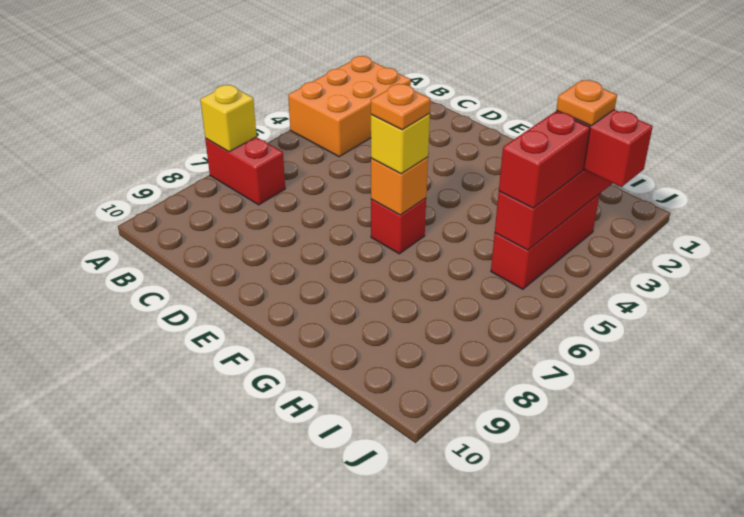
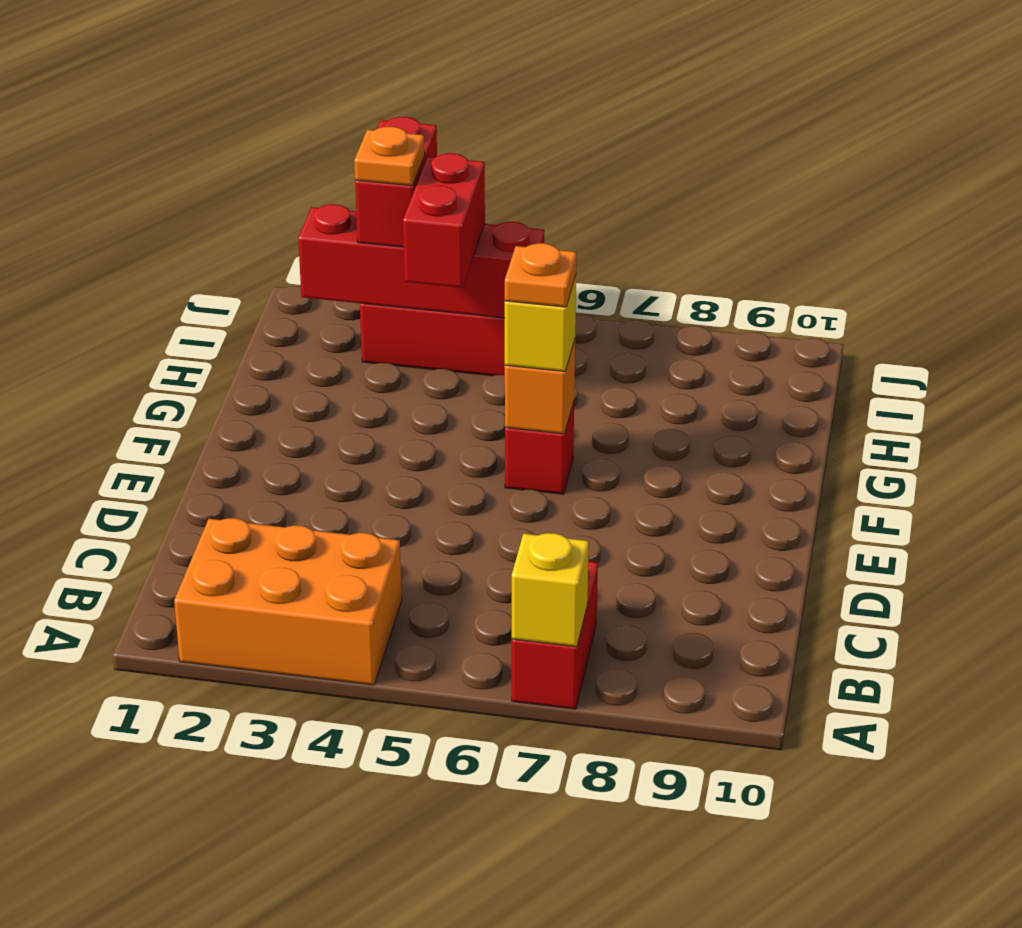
red brick I4:I5 level 3 -> red brick H4:I4 level 3

